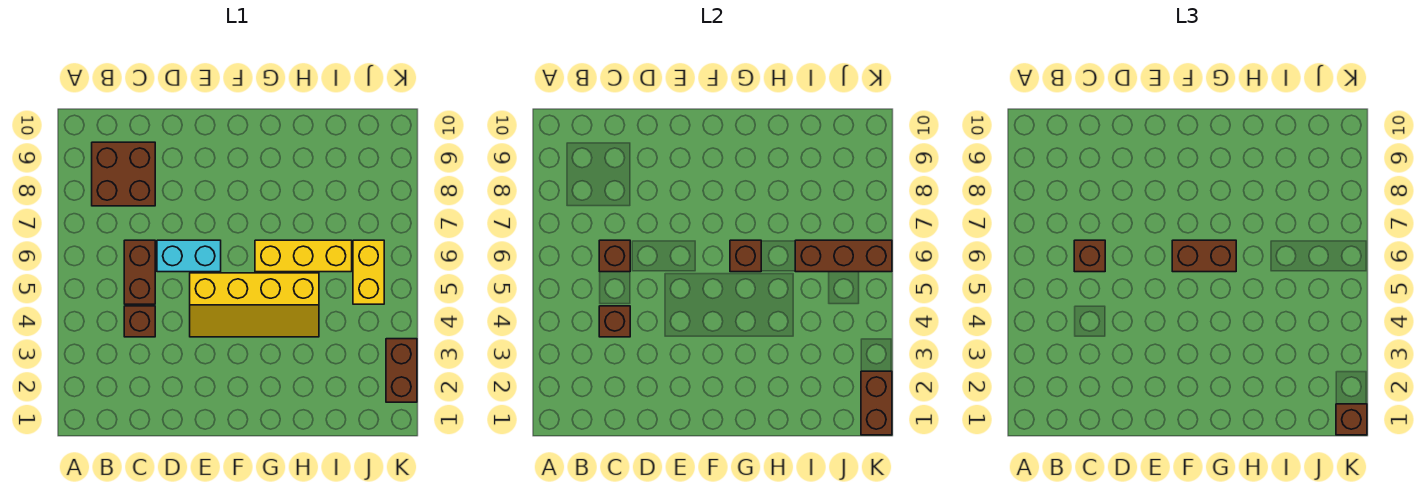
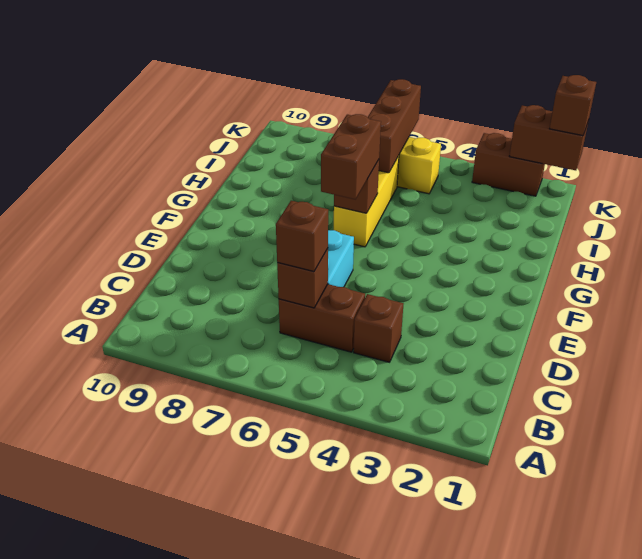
brown brick B8:C9 level 1 -> none
brown brick C4 level 2 -> none
yellow slope E4:H5 level 1 top 5 -> none

